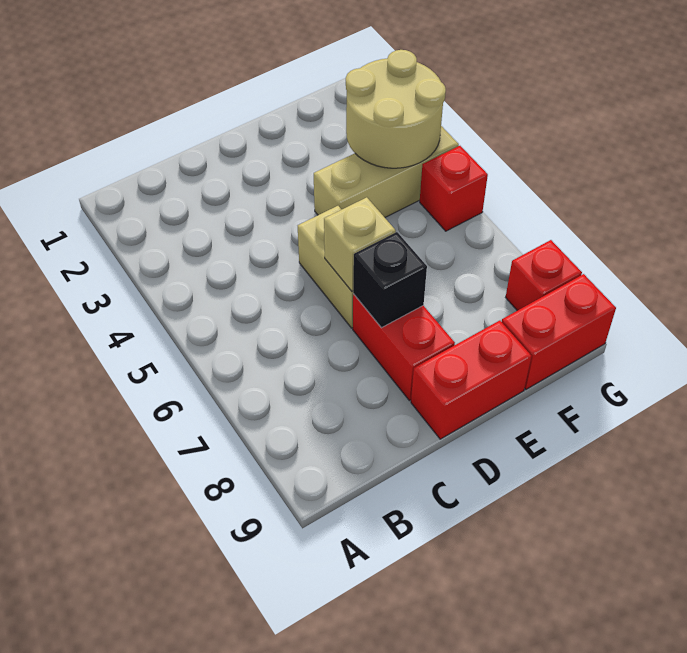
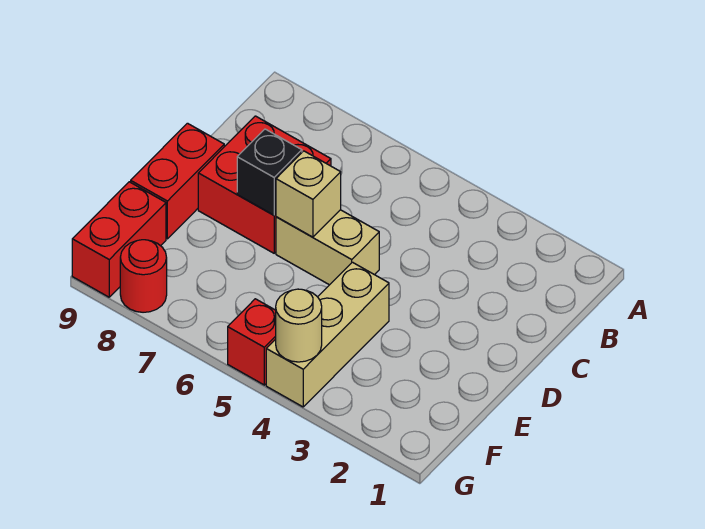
red brick D7:D8 level 1 -> red brick C7:D8 level 1
tan round brick F3:G4 level 2 -> tan round brick G4 level 2
red brick G8 level 1 -> red round brick G8 level 1

